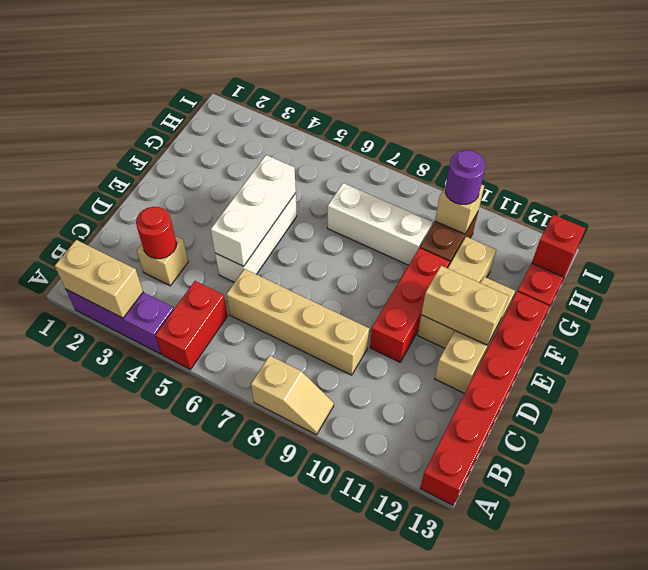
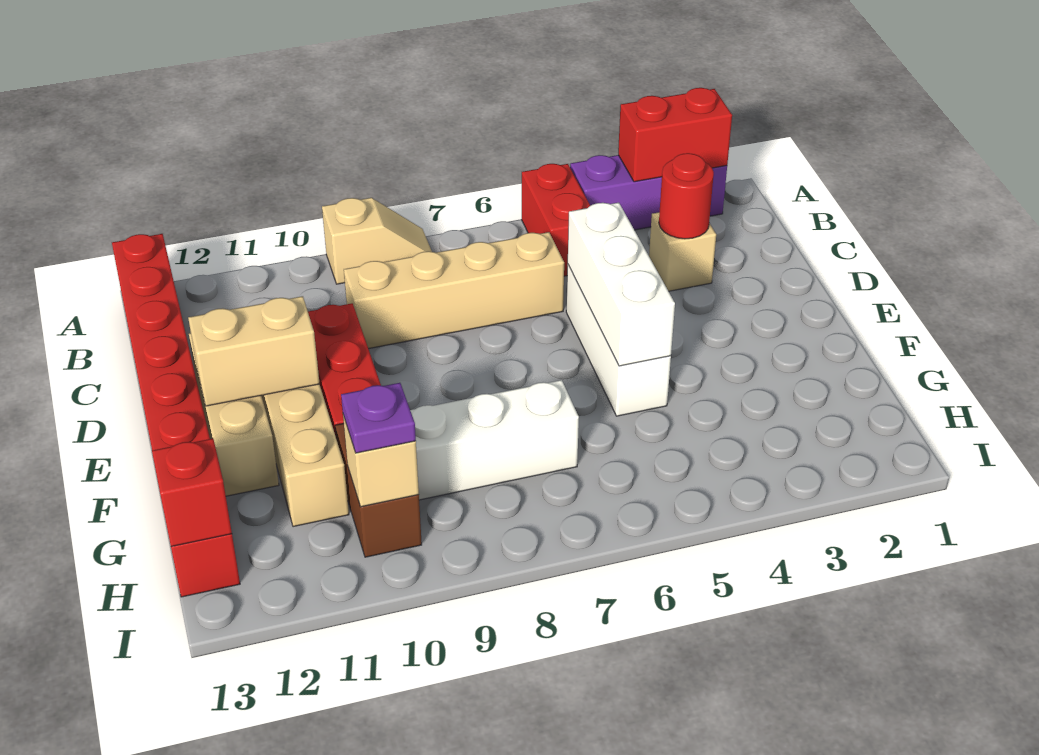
tan brick A2:A3 level 2 -> red brick A2:A3 level 2
tan slope A8:A9 level 1 top 8 -> tan slope A8:A9 level 1 top 9
purple round brick H10 level 3 -> purple plate H10 level 3

